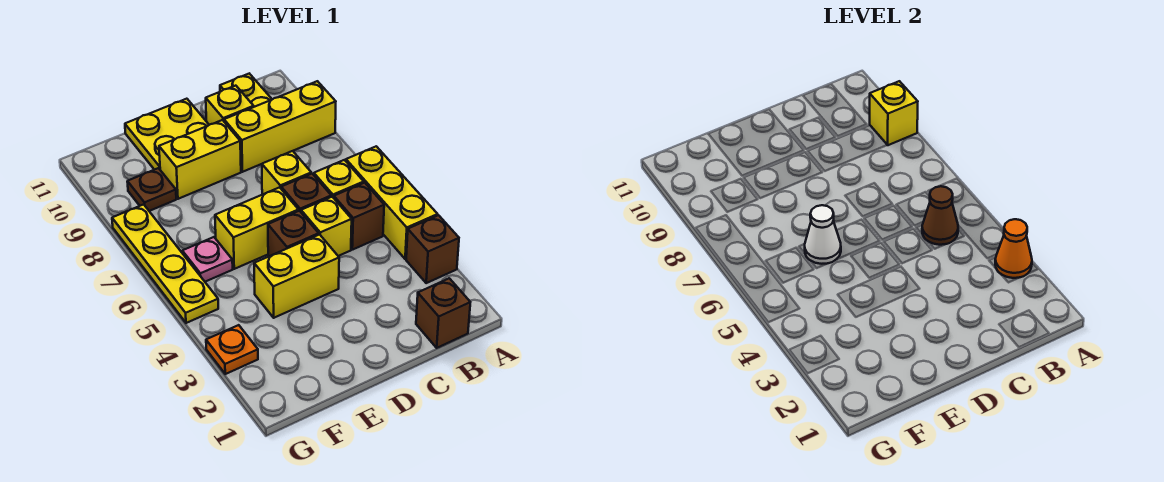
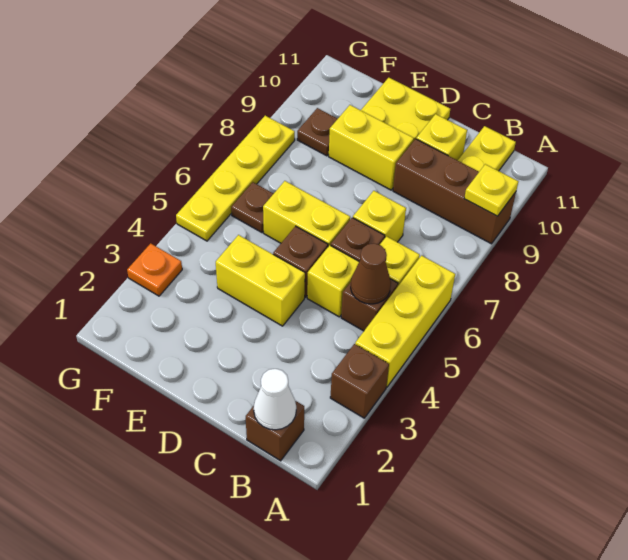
orange cone A3 level 2 -> none
yellow brick A9:C9 level 1 -> brown brick A9:C9 level 1
yellow brick A9 level 2 -> yellow plate A9 level 2
white cone E6 level 2 -> white cone B1 level 2
pink plate F6 level 1 -> brown plate F6 level 1

